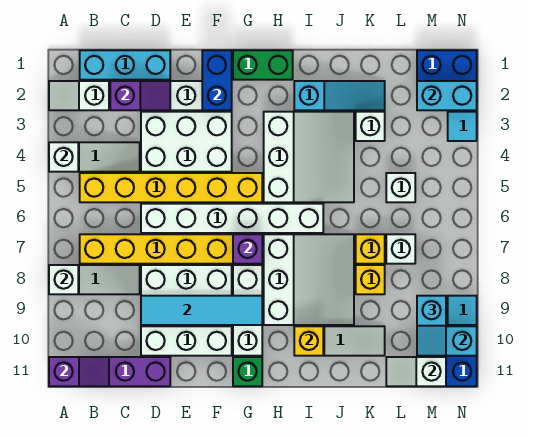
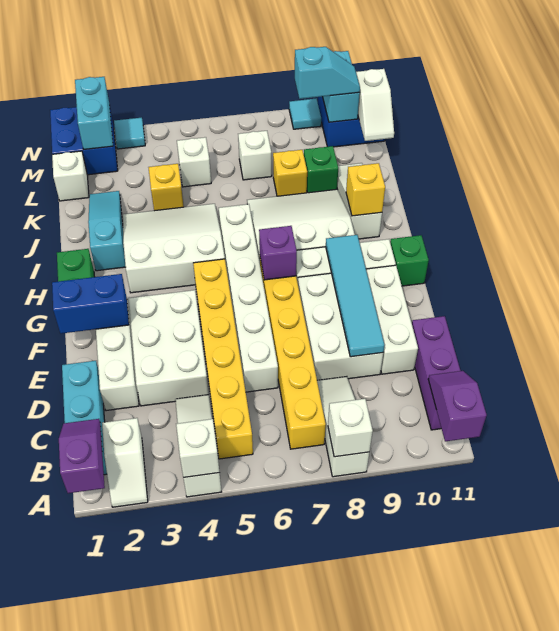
purple slope C2:D2 level 2 top C -> purple slope A1:B1 level 2 top A
white brick K3 level 1 -> white brick L1 level 1
yellow brick K7 level 1 -> yellow brick K4 level 1
none -> green brick K9 level 1

